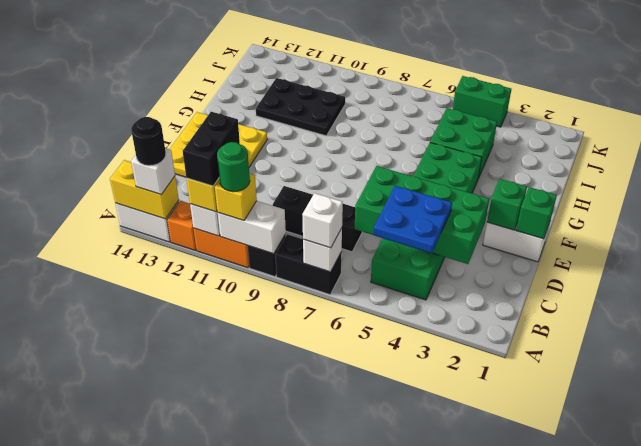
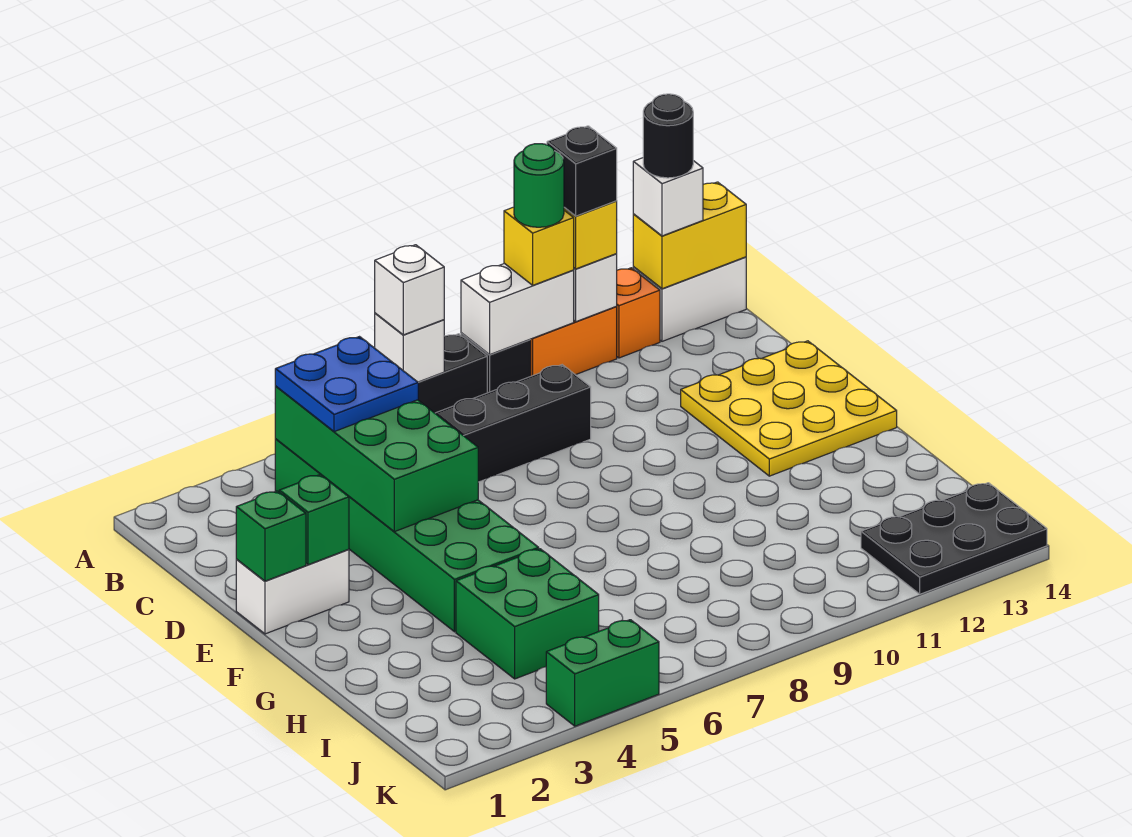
black brick A11:B11 level 4 -> black brick A11 level 4
green brick C3:D6 level 2 -> green brick B4:E5 level 2
black plate H10:I12 level 1 -> black plate J12:K14 level 1

